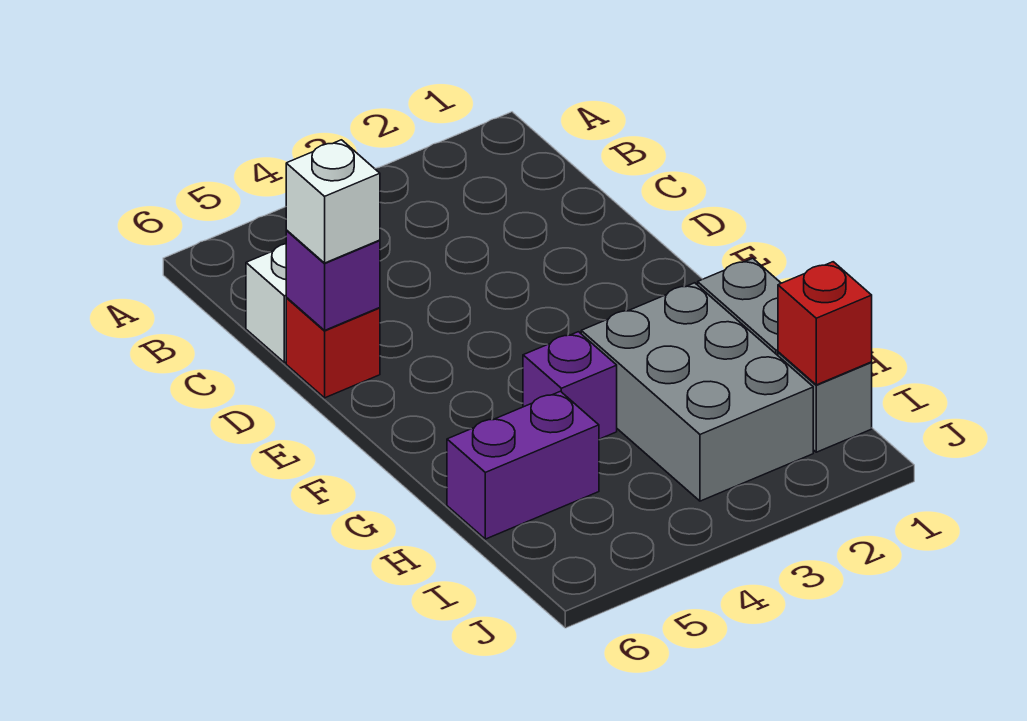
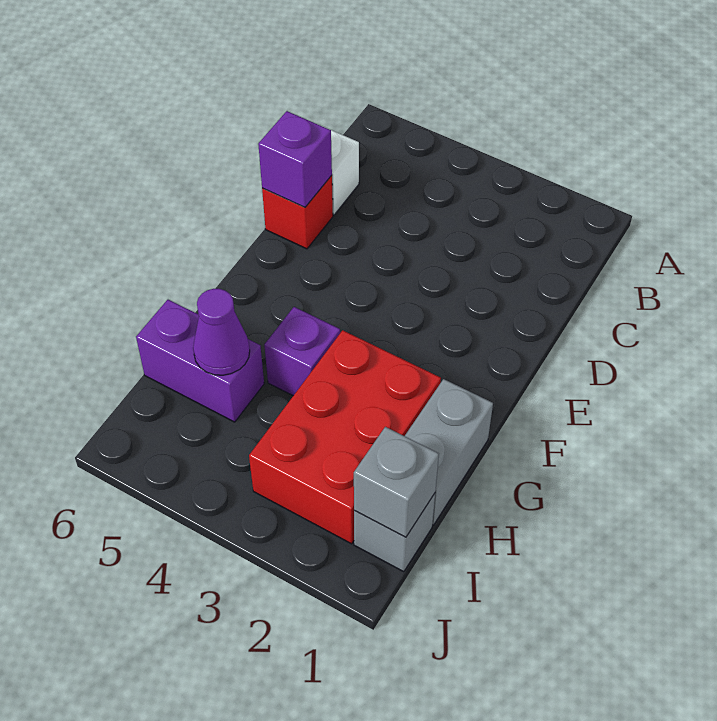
white brick D6 level 3 -> none
grey brick G2:I3 level 1 -> red brick G2:I3 level 1
none -> purple cone H5 level 2
red brick I1 level 2 -> grey brick I1 level 2

